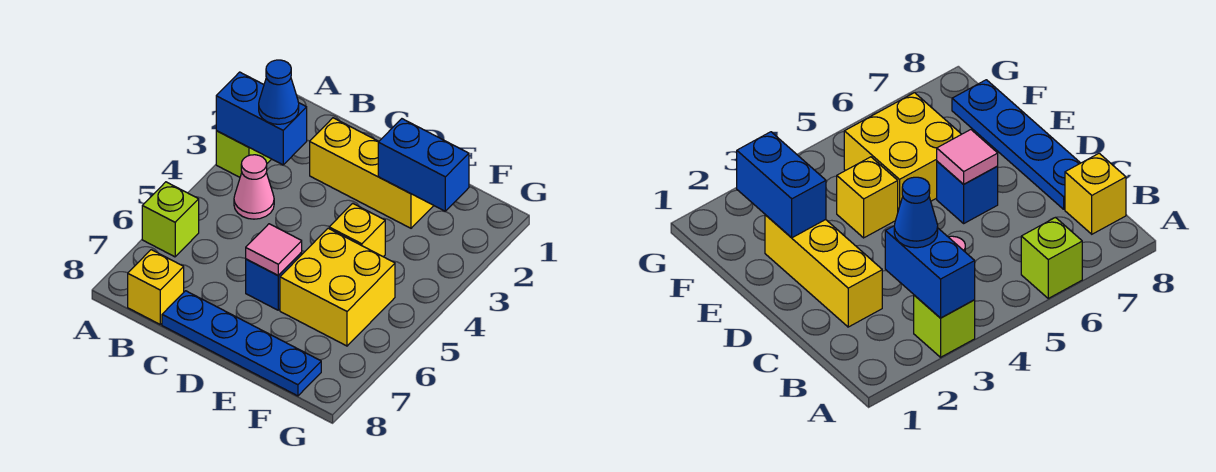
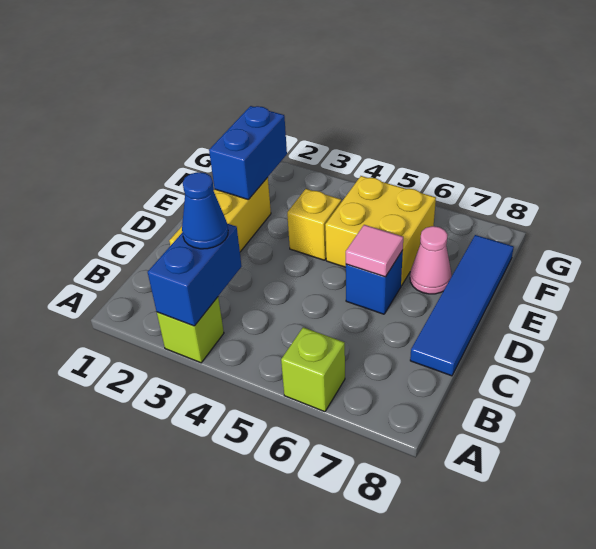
pink cone B4 level 1 -> pink cone E7 level 1
yellow brick B8 level 1 -> none
blue plate C8:F8 level 1 -> blue tile C8:F8 level 1

